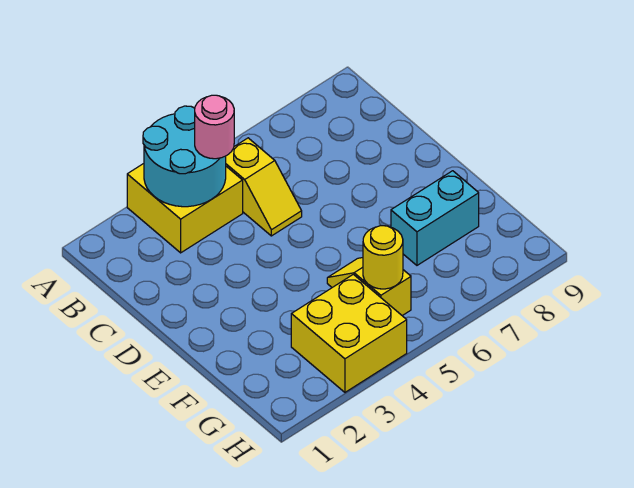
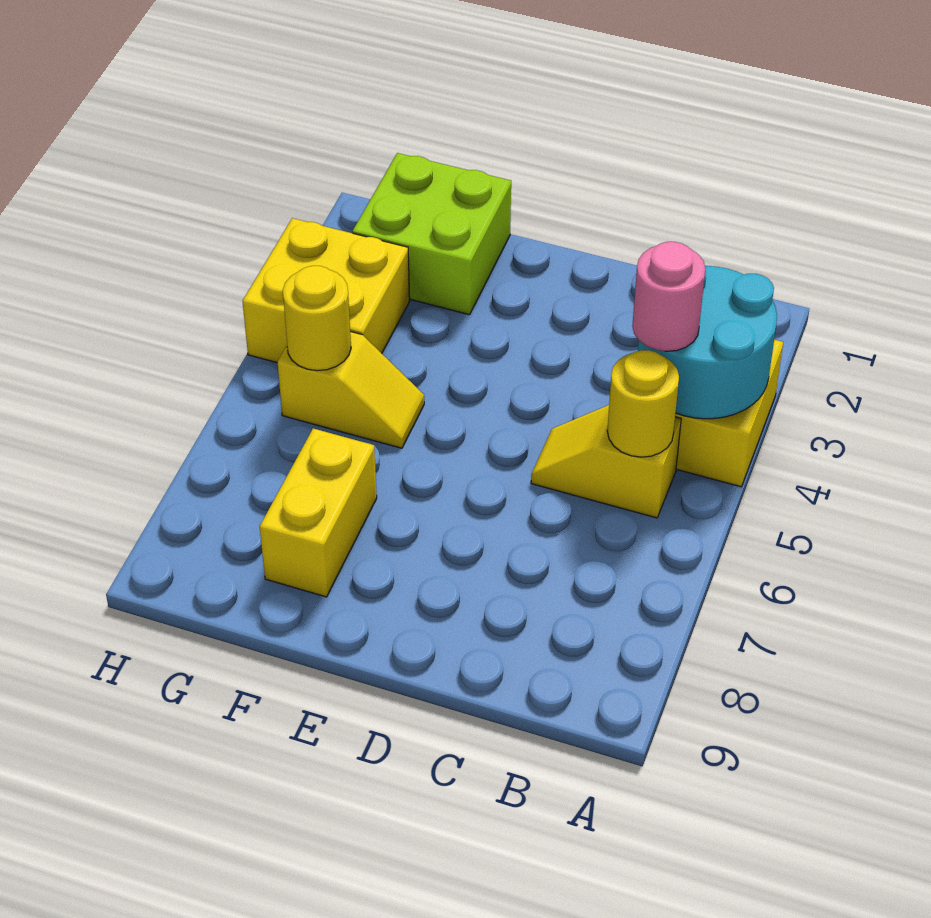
none -> yellow round brick B5 level 2
none -> lime brick F1:G2 level 1
cyan brick F7:F8 level 1 -> yellow brick F7:F8 level 1

